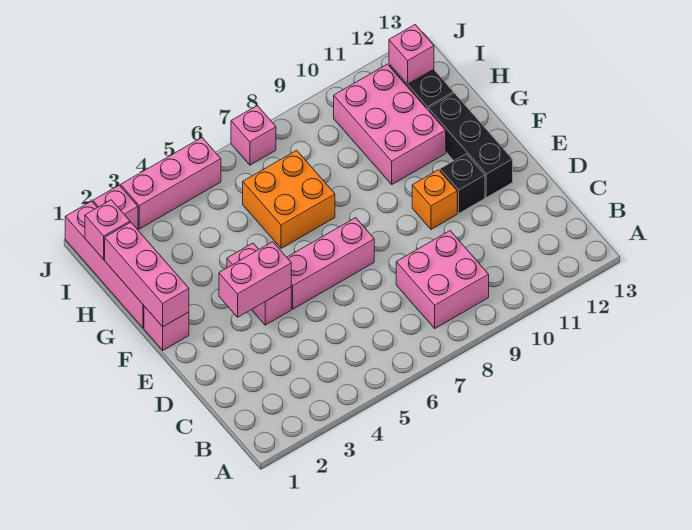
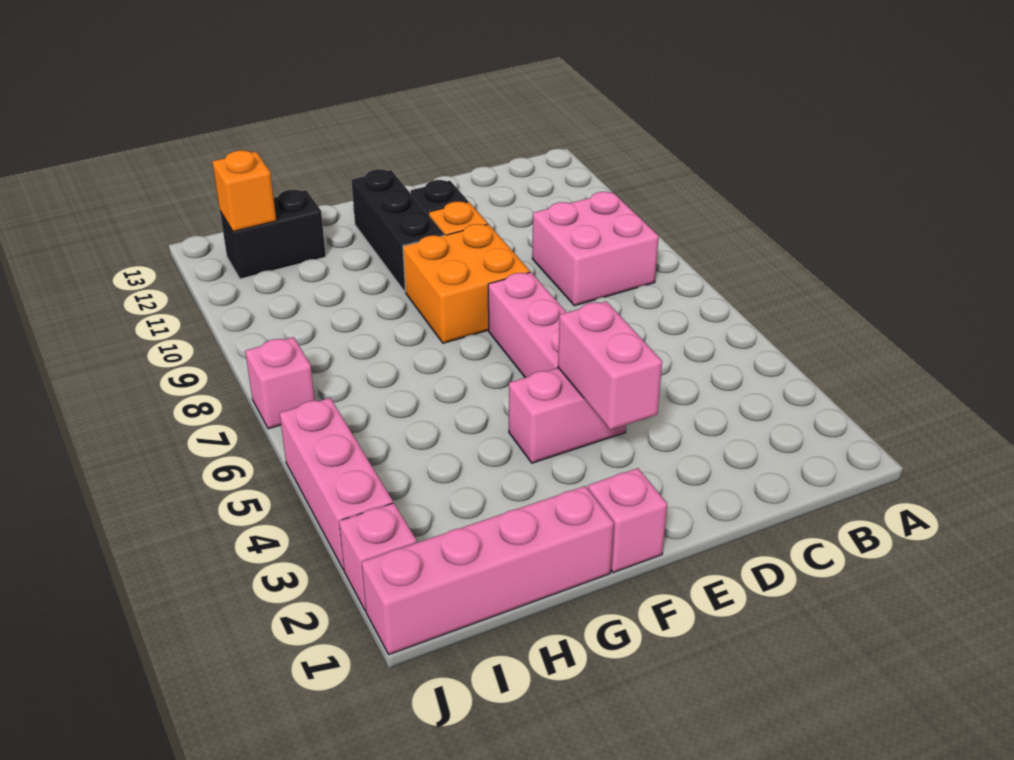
black brick E12:G12 level 1 -> black brick F10:F12 level 1
pink brick F1:H1 level 2 -> none
orange brick G6:H7 level 1 -> orange brick E8:F9 level 1
pink brick G10:I11 level 1 -> none
pink brick I1 level 2 -> none
pink brick I12 level 2 -> orange brick I12 level 2

